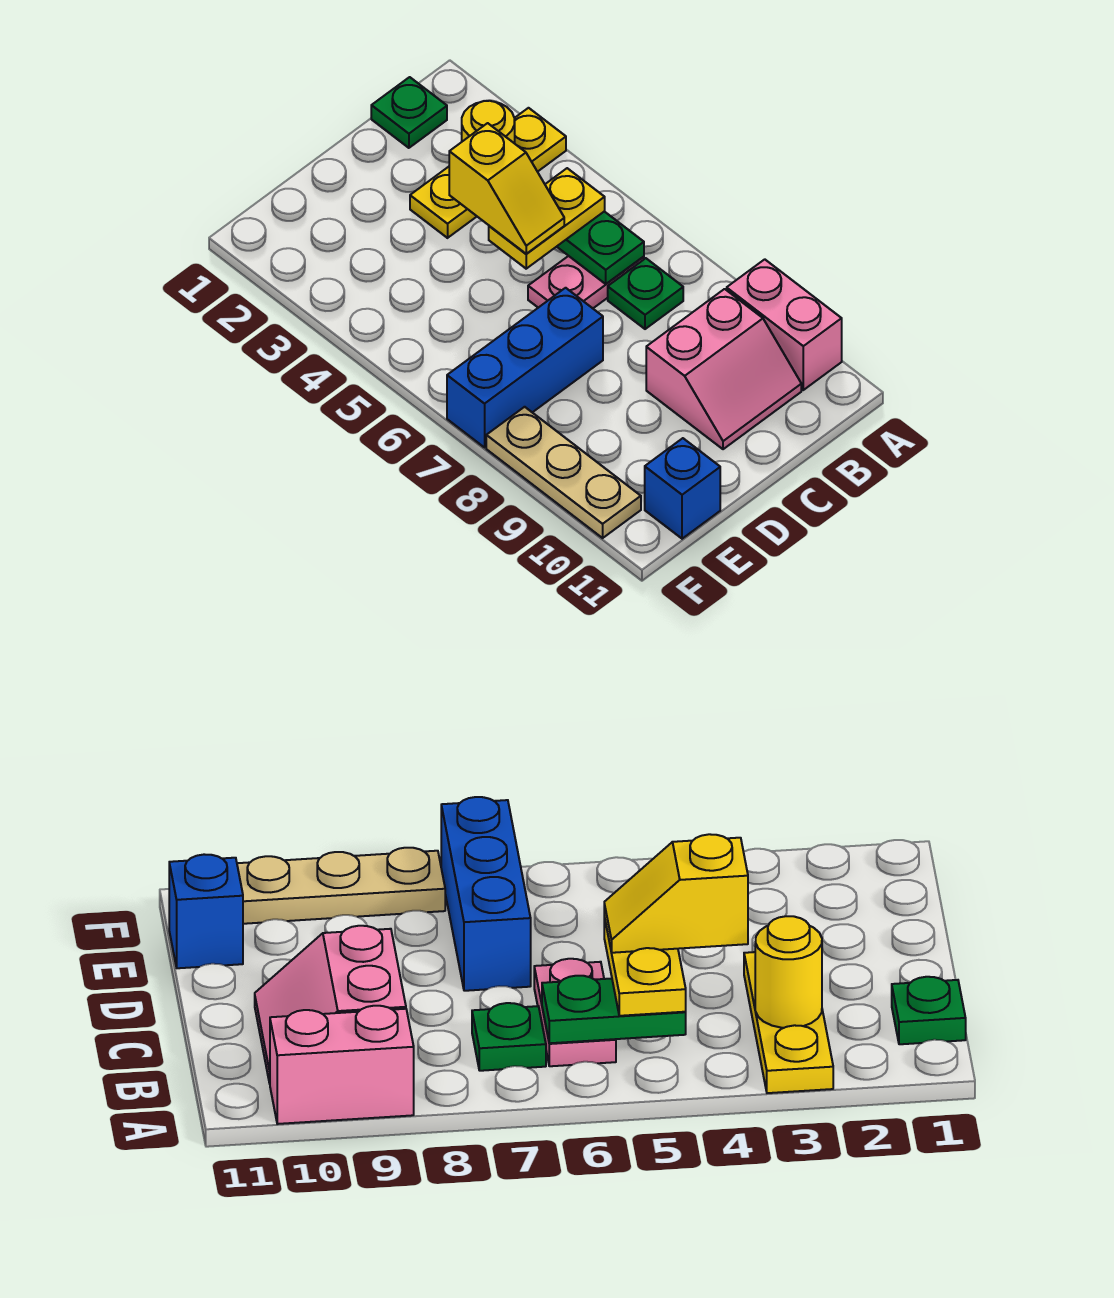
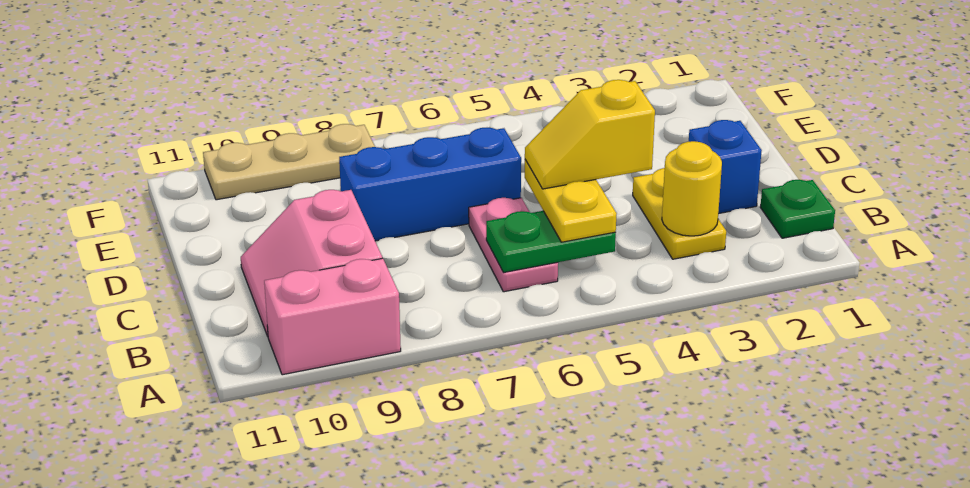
yellow plate A3:C3 level 1 -> yellow plate B3:C3 level 1
green plate B7 level 1 -> none
blue brick D7:F7 level 1 -> blue brick D6:D8 level 1
blue brick E11 level 1 -> blue brick C2 level 1

